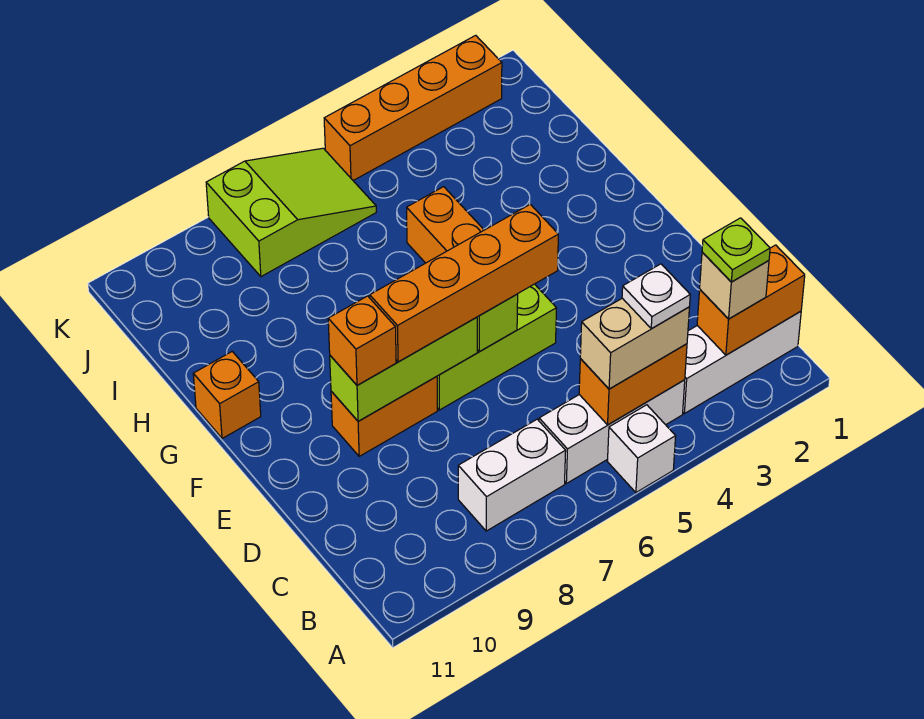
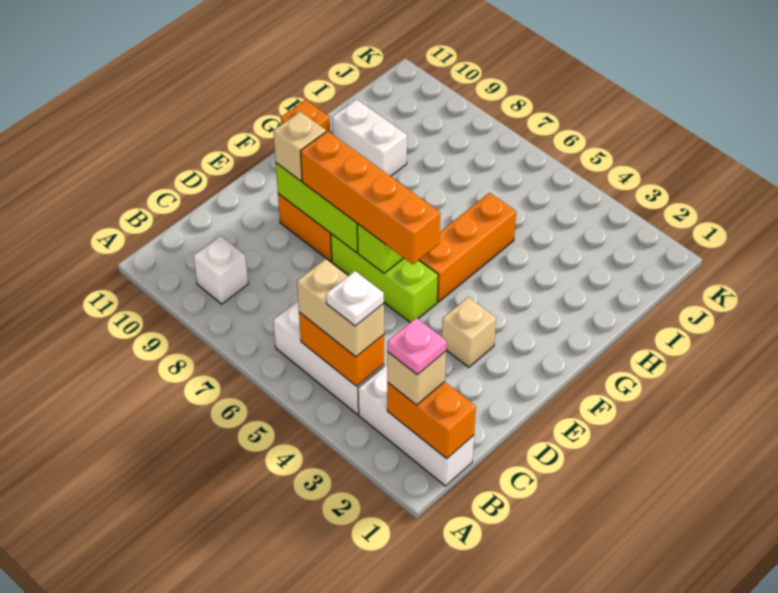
white brick A5 level 1 -> white brick B9 level 1
lime plate B2 level 4 -> pink plate B2 level 4
white brick B7:B8 level 1 -> white brick H9:H10 level 1
none -> tan brick E3 level 1
orange brick E9 level 3 -> tan brick E9 level 3
lime slope J6:K8 level 1 top 8 -> none
orange brick K2:K5 level 1 -> none

